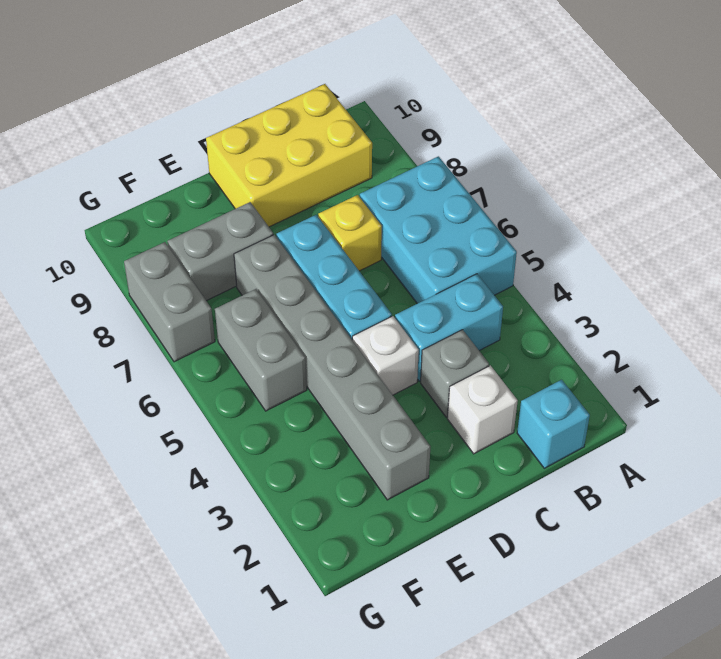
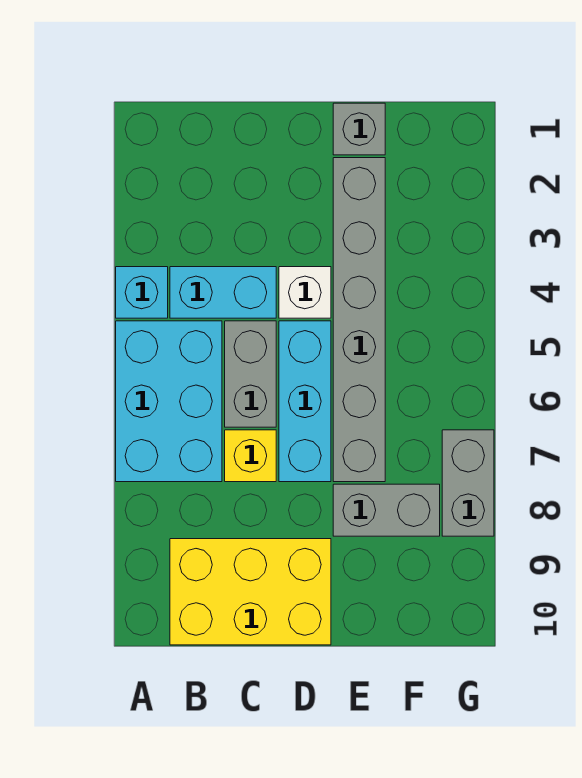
cyan brick B1 level 1 -> cyan brick A4 level 1
white brick C2 level 1 -> none
grey brick C3 level 1 -> grey brick E1 level 1
grey brick F5:F6 level 1 -> grey brick C5:C6 level 1

